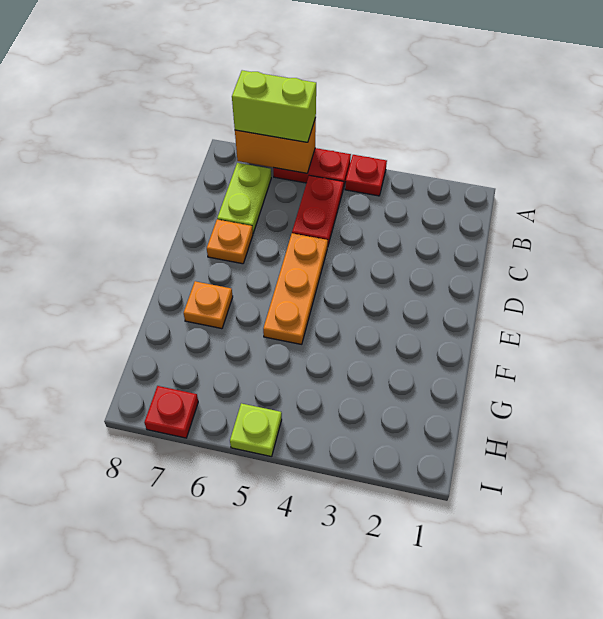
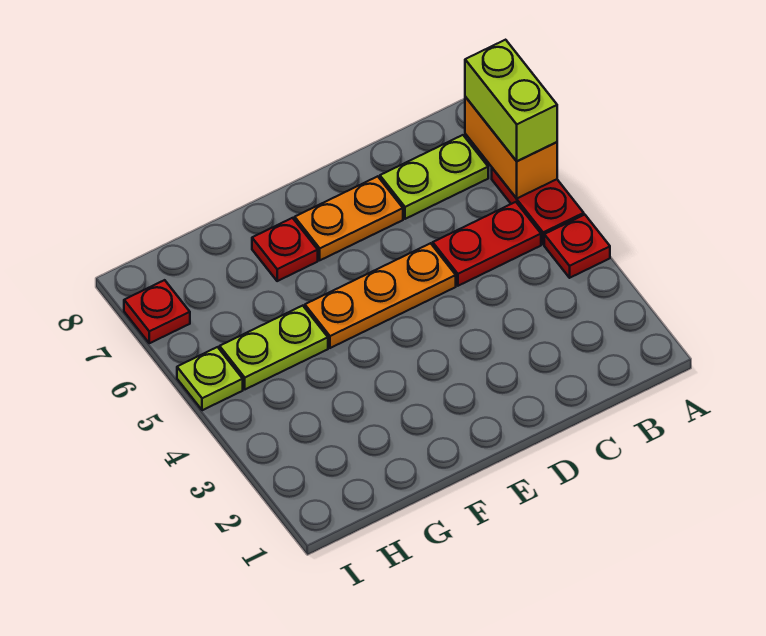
orange plate D7 level 1 -> orange plate D7:E7 level 1
orange plate F7 level 1 -> red plate F7 level 1
none -> lime plate G5:H5 level 1

